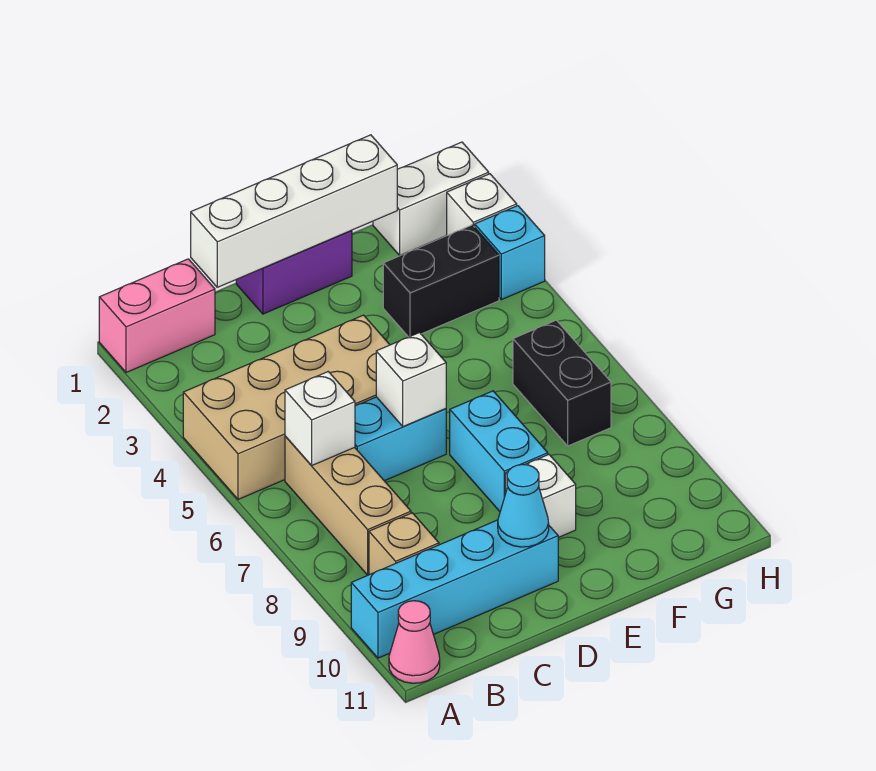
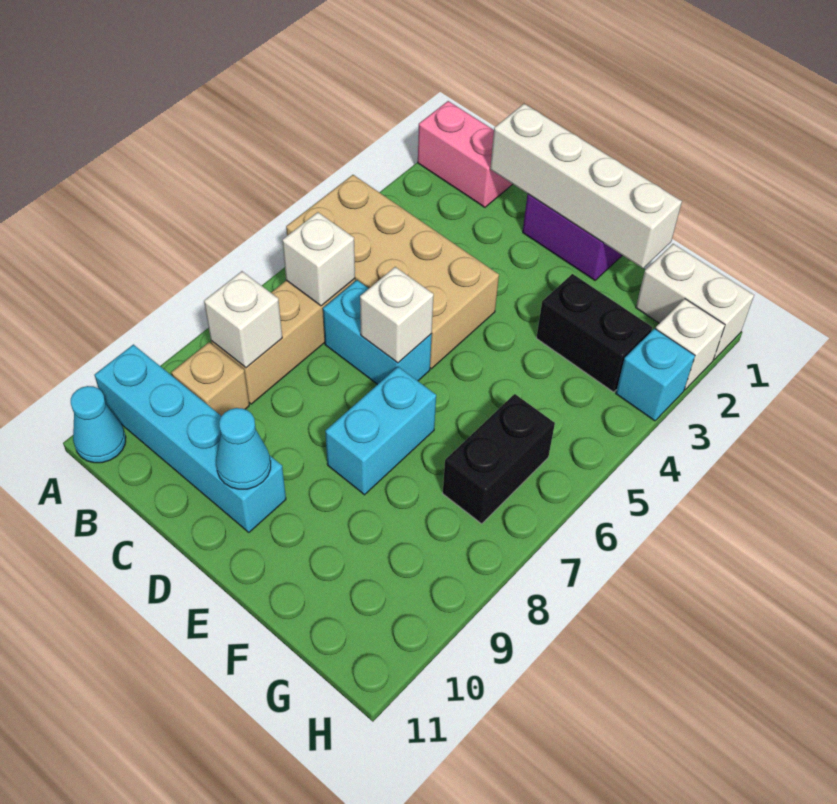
pink cone A11 level 1 -> cyan cone A11 level 1
white brick E9 level 1 -> white brick B8 level 2

